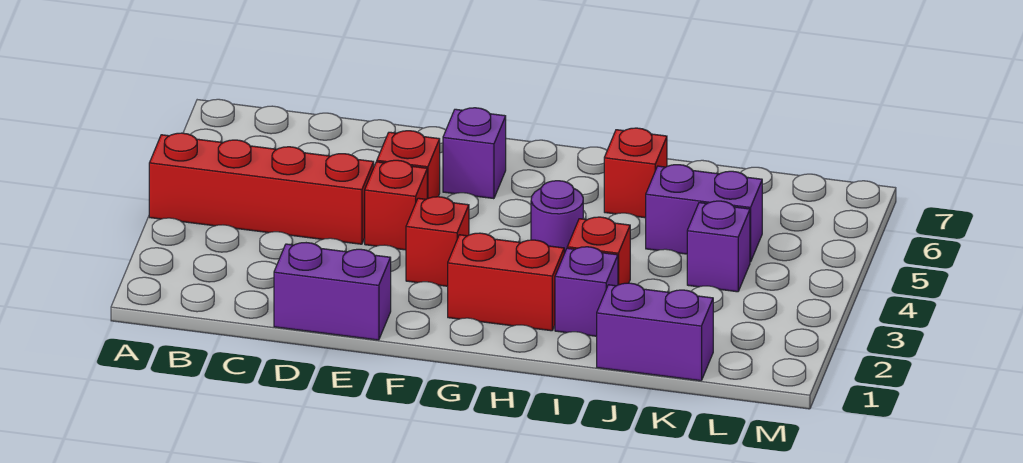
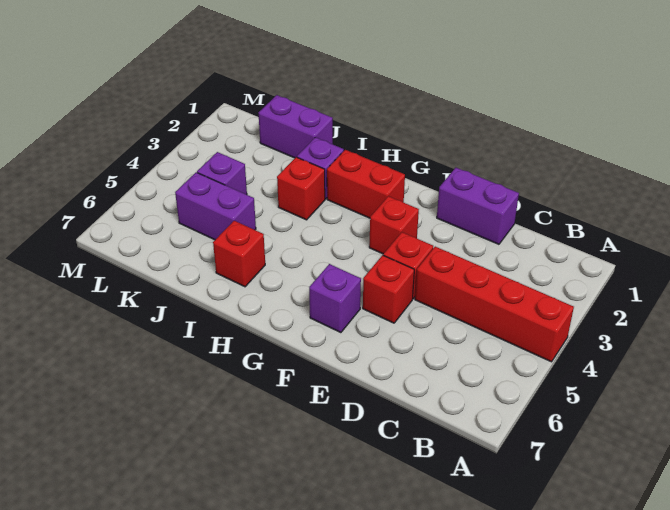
purple round brick H4 level 1 -> none

